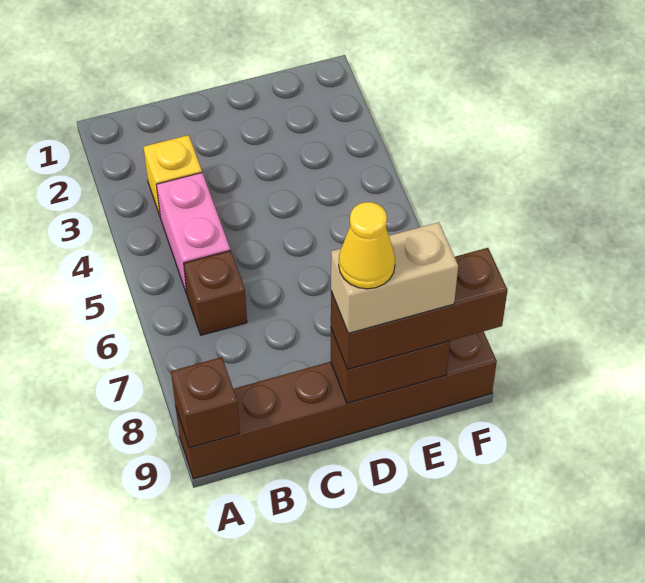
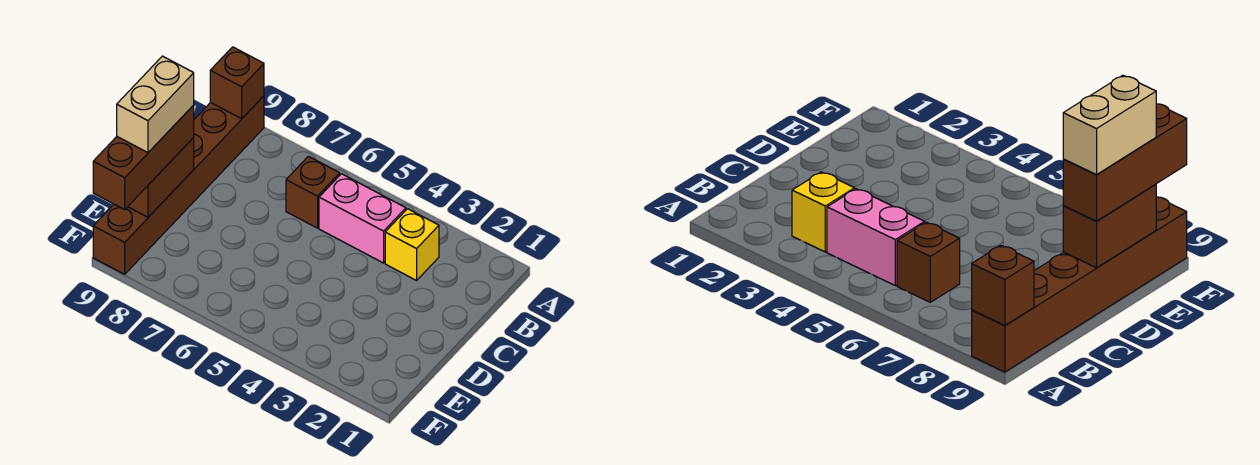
yellow cone D9 level 5 -> none

